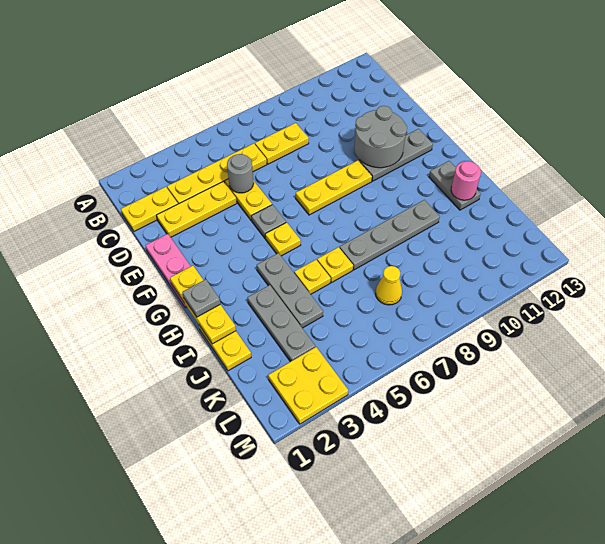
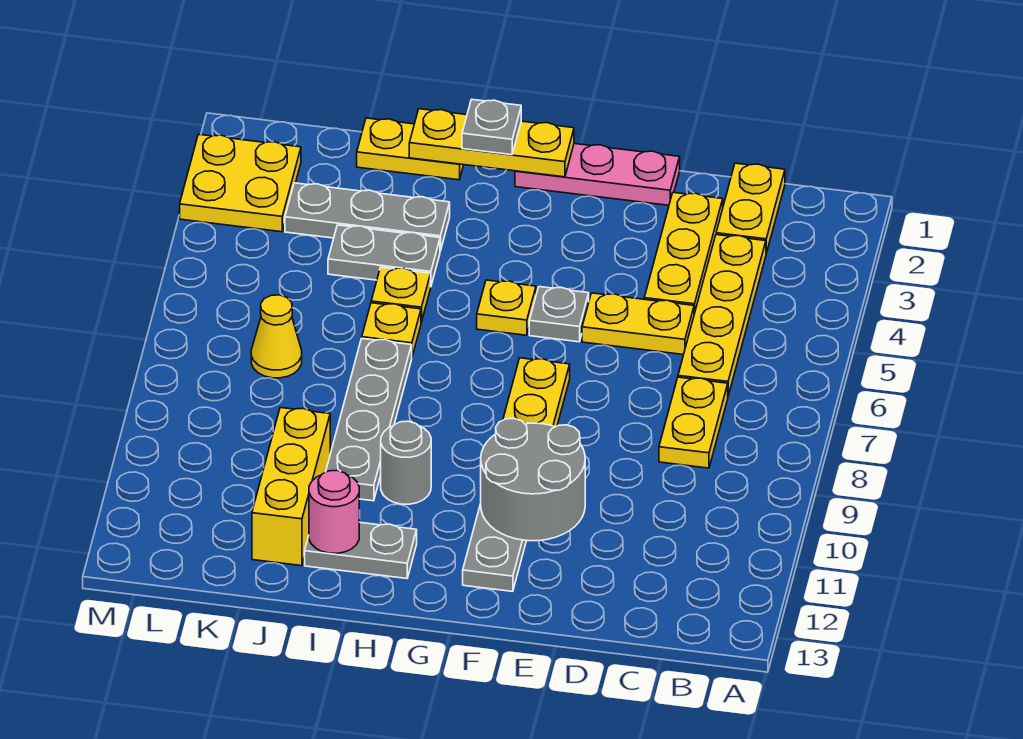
grey round brick D5 level 2 -> grey round brick H10 level 1
grey plate H4:J4 level 1 -> grey plate I4:J4 level 1
none -> yellow brick J10:J12 level 1

